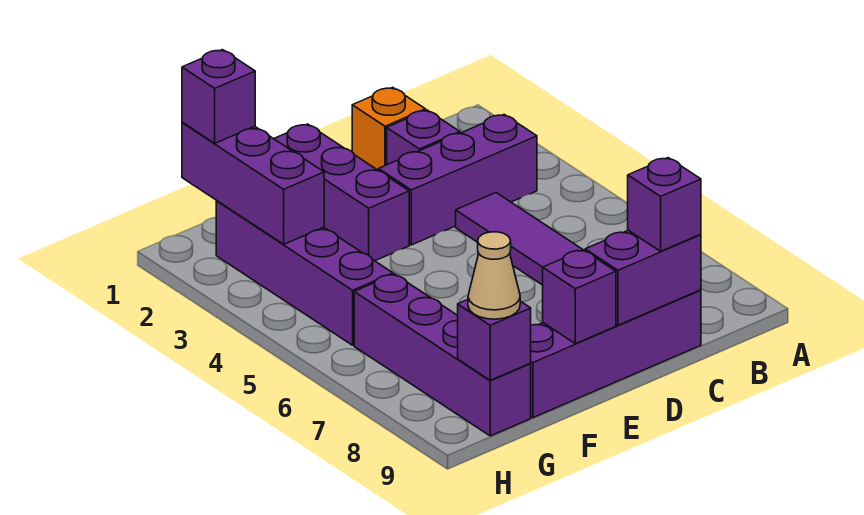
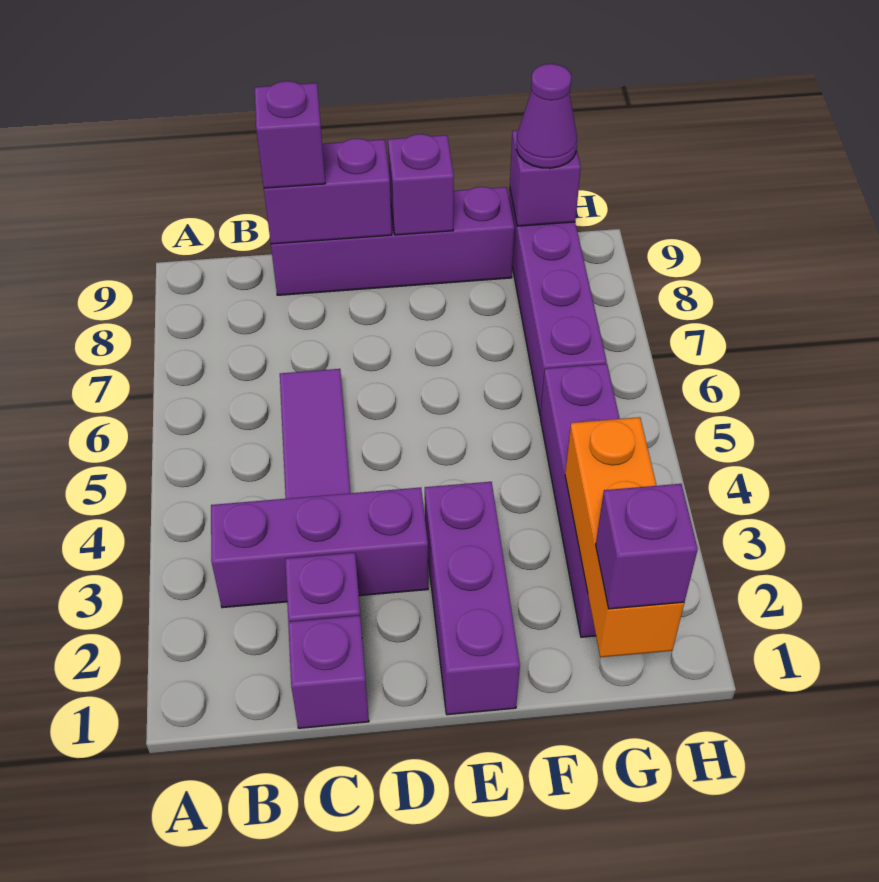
orange brick C1 level 1 -> purple brick C1 level 1
purple brick G1:G3 level 2 -> orange brick G1:G3 level 2
tan cone G9 level 3 -> purple cone G9 level 3

